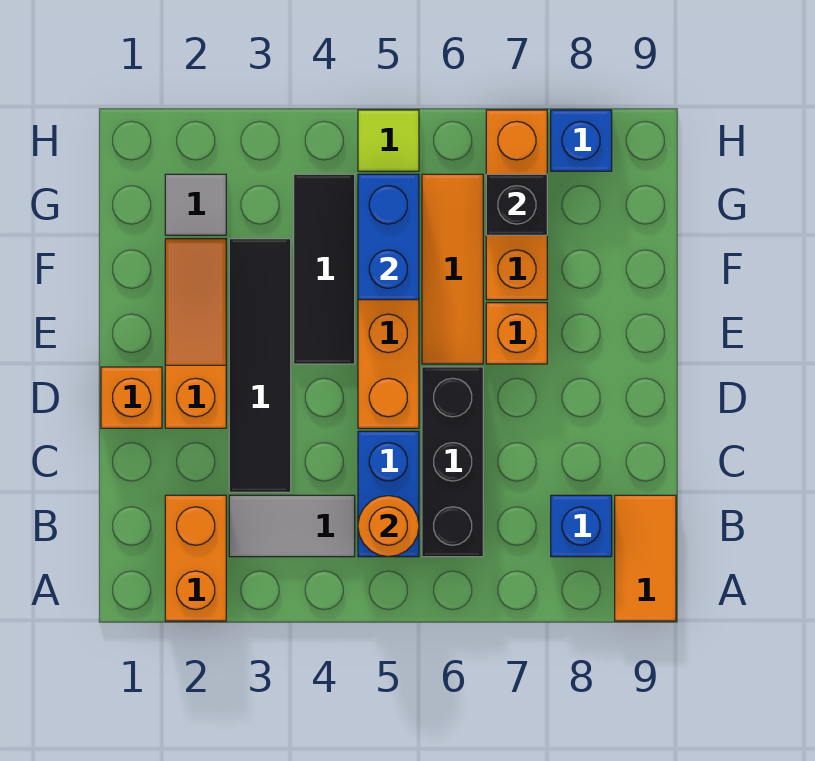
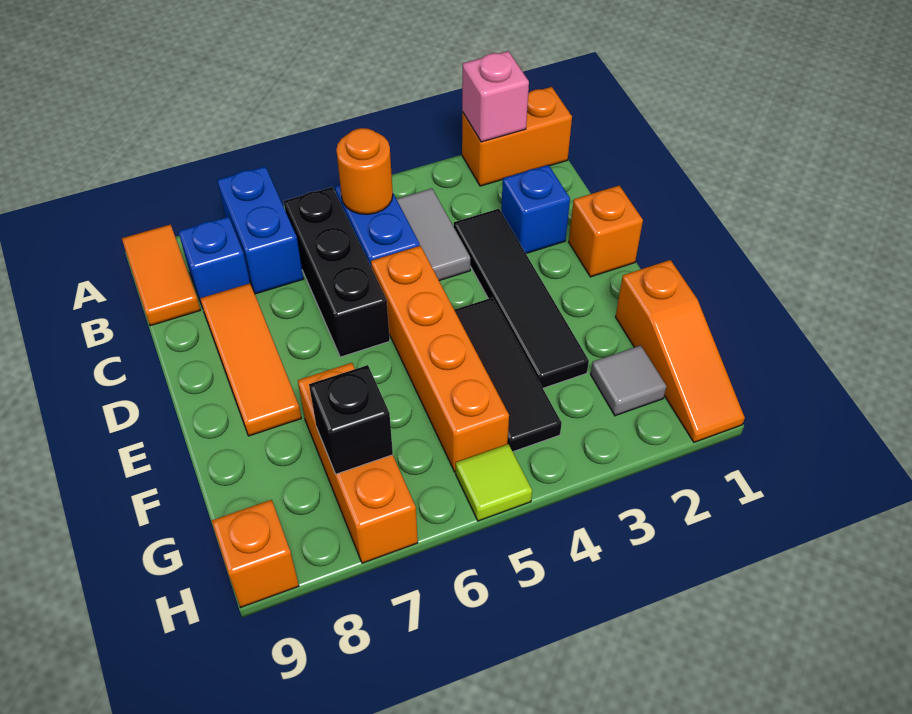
orange brick A2:B2 level 1 -> orange brick A1:A2 level 1
none -> pink brick A2 level 2
grey tile B3:B4 level 1 -> grey tile B4:C4 level 1
orange slope D2:F2 level 1 top D -> orange slope F1:H1 level 1 top F
orange tile E6:G6 level 1 -> orange tile C8:E8 level 1
orange brick E7 level 1 -> orange brick H9 level 1
blue brick F5:G5 level 2 -> blue brick A7:B7 level 1
blue brick H8 level 1 -> blue brick C2 level 1

